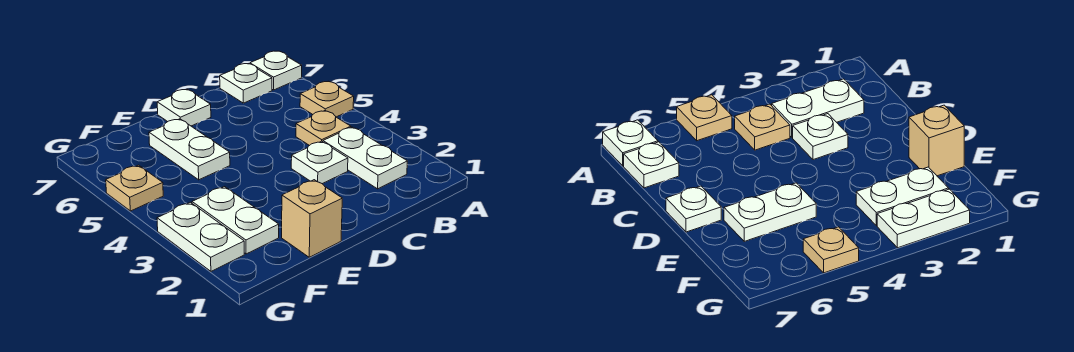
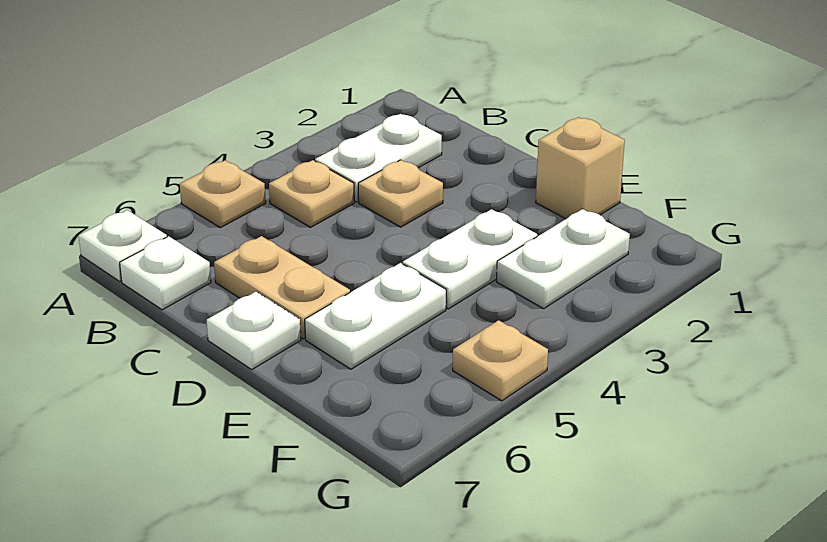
white plate C3 level 1 -> tan plate C3 level 1
none -> tan plate C6:D6 level 1
white plate G2:G3 level 1 -> white plate E3:E4 level 1

